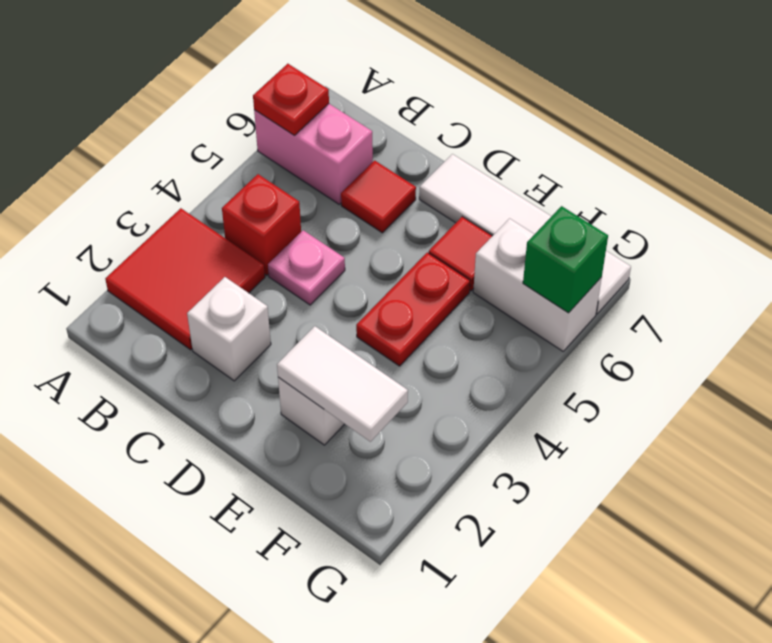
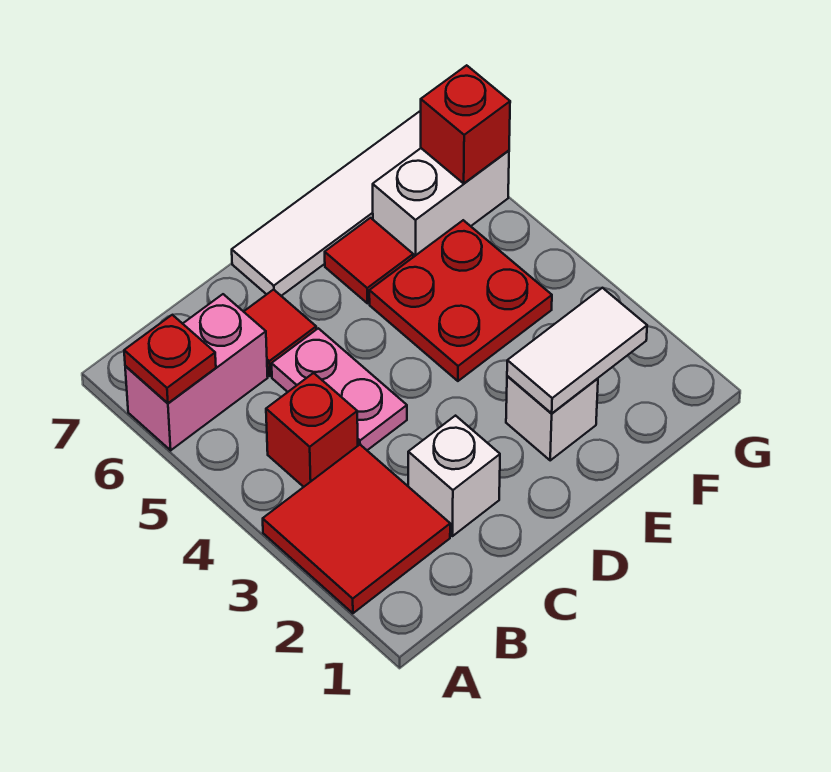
pink plate C4 level 1 -> pink plate C4:C5 level 1
red plate E4:E5 level 1 -> red plate E4:F5 level 1
green brick G6 level 2 -> red brick G6 level 2

